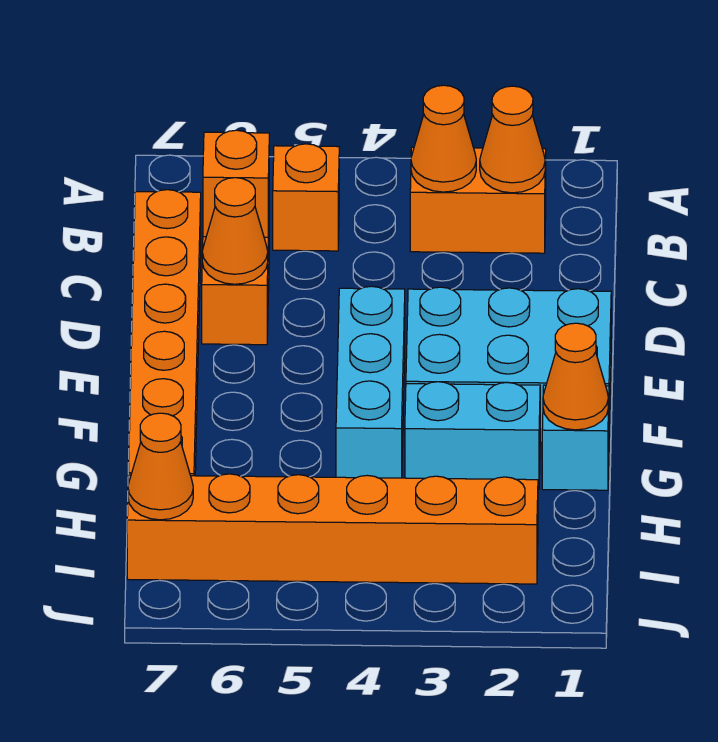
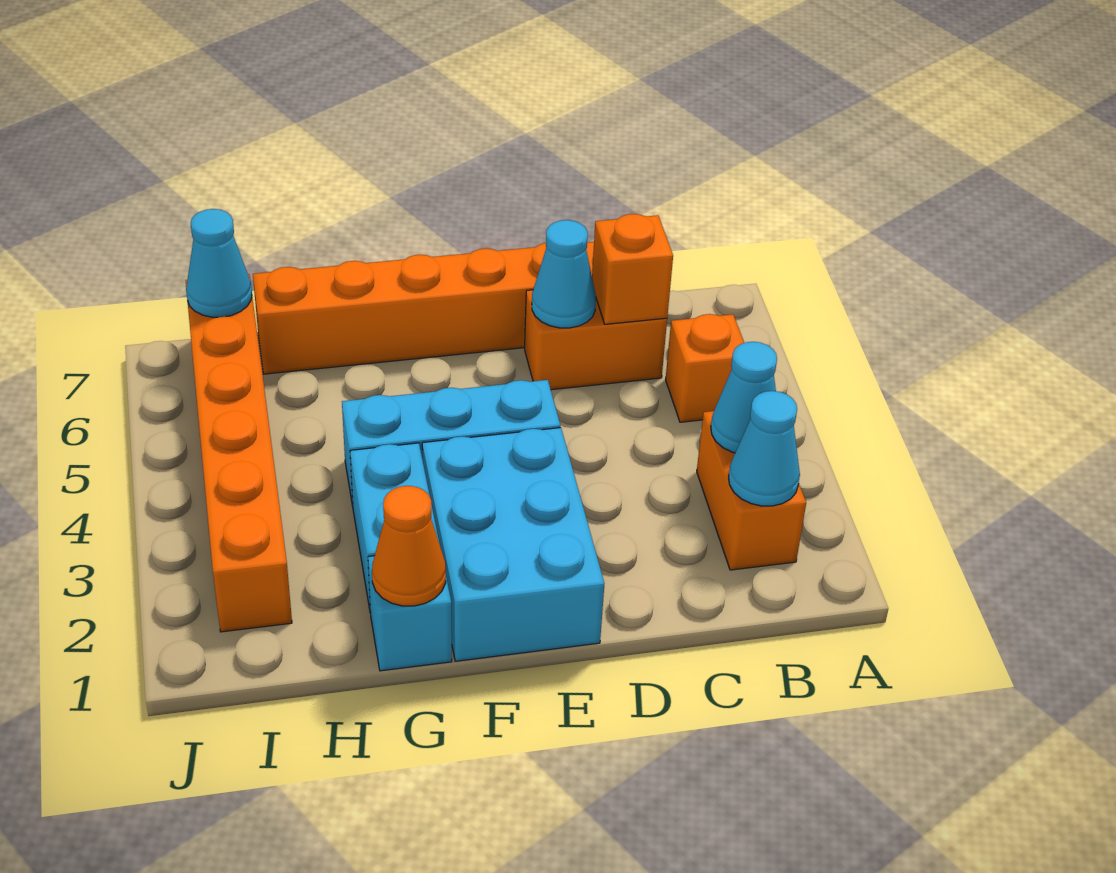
orange cone B2 level 2 -> cyan cone B2 level 2
orange cone B3 level 2 -> cyan cone B3 level 2
orange cone D6 level 2 -> cyan cone D6 level 2
orange cone I7 level 2 -> cyan cone I7 level 2

